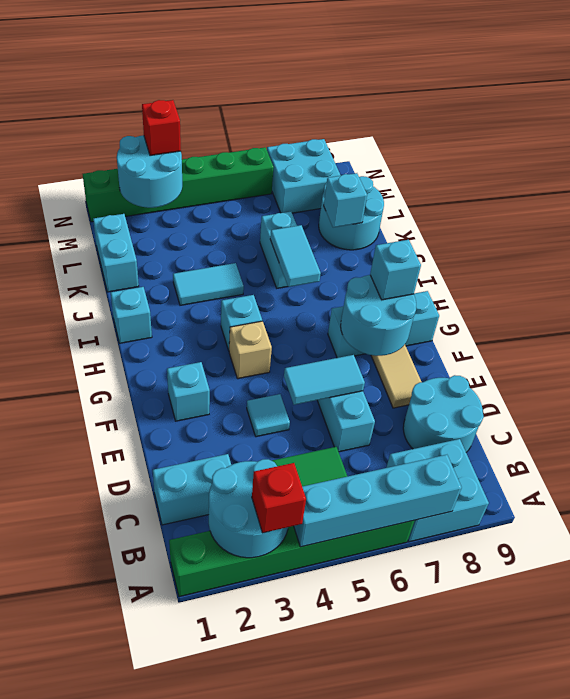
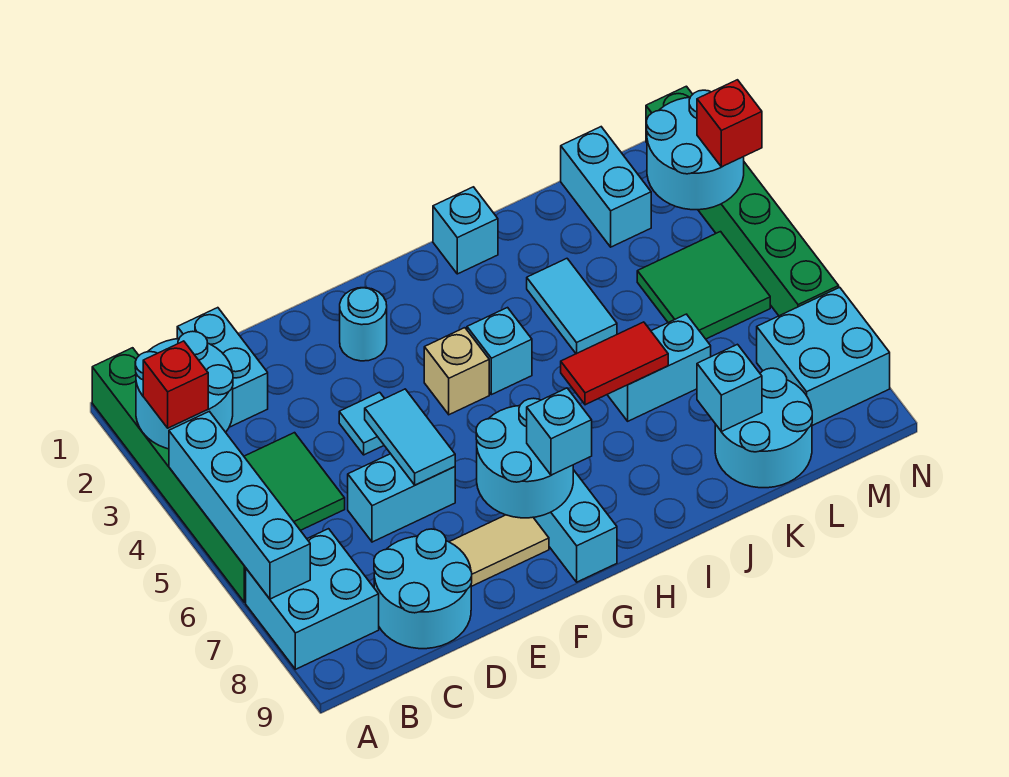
cyan brick F2 level 1 -> cyan round brick F2 level 1
cyan tile I6:J6 level 2 -> red tile I6:J6 level 2
cyan brick K1:L1 level 1 -> cyan brick L1:L2 level 1
none -> green tile L4:M5 level 1

